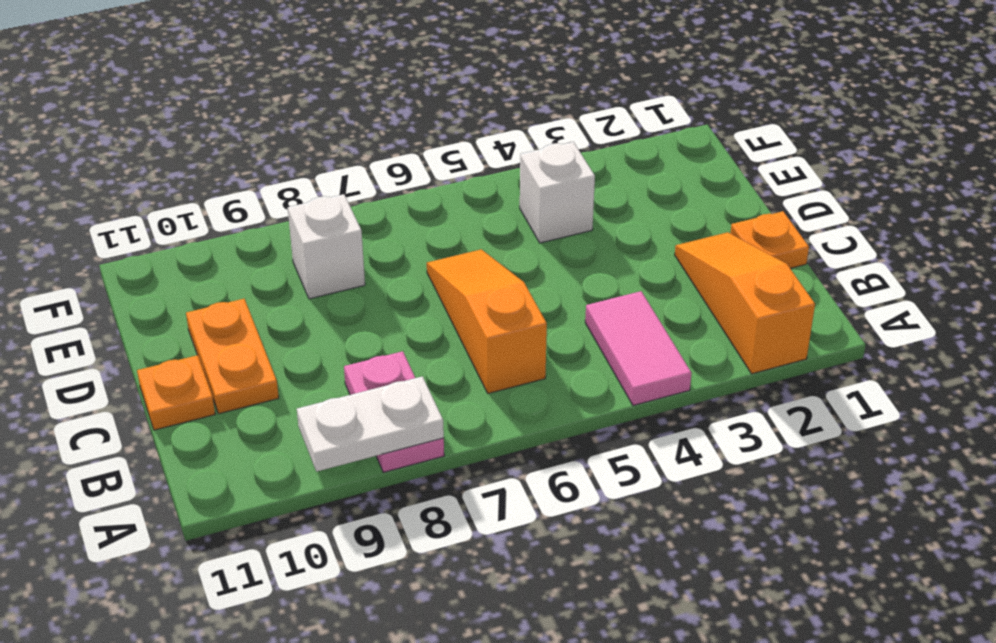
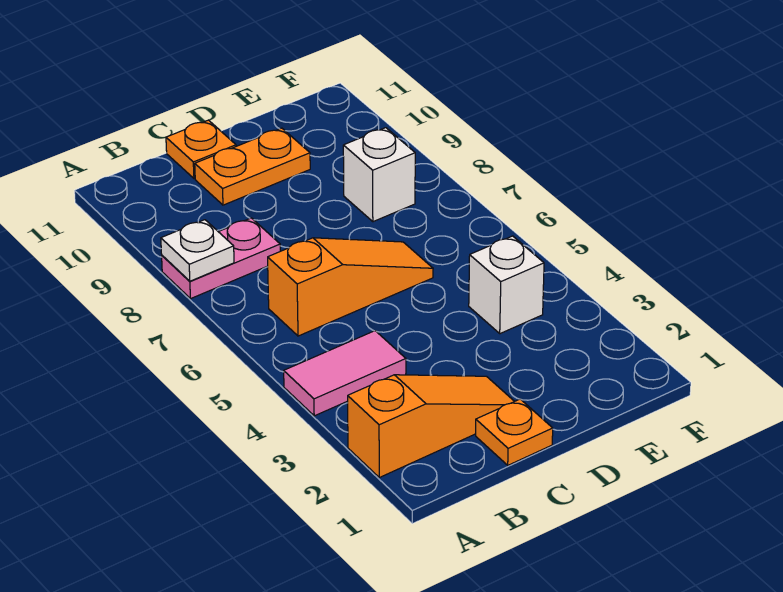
white plate A8:A9 level 2 -> white plate A8 level 2

